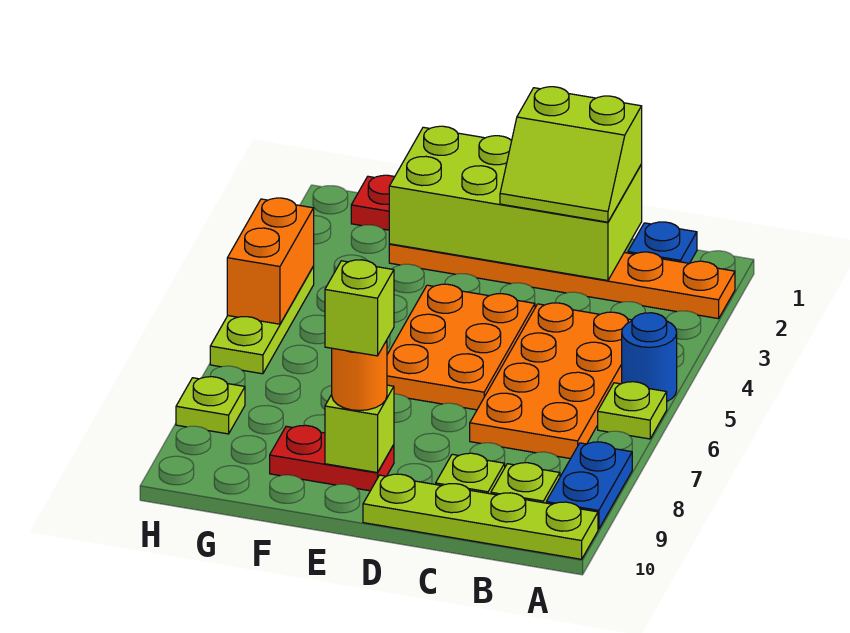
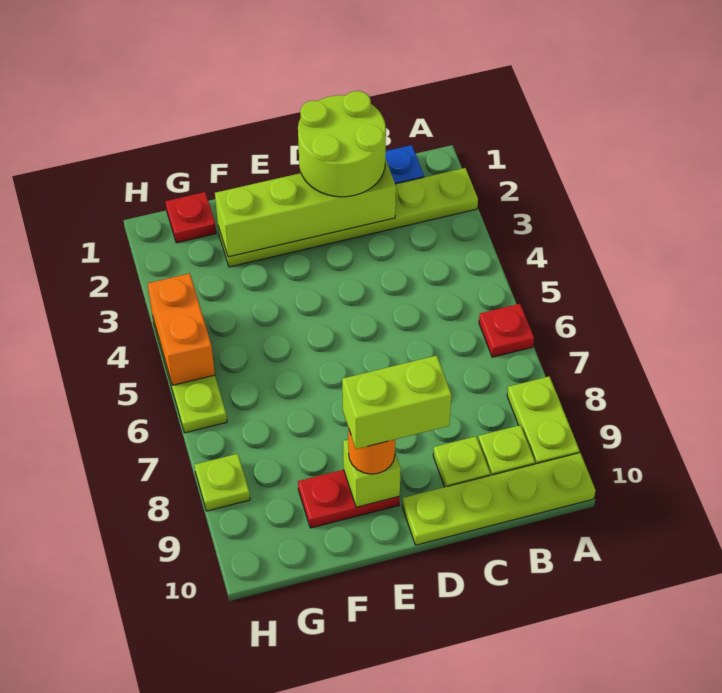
orange plate A2:F2 level 1 -> lime plate A2:F2 level 1
blue round brick A5 level 1 -> none
lime plate A6 level 1 -> red plate A6 level 1
blue plate A8:A9 level 1 -> lime plate A8:A9 level 1
orange plate B4:C7 level 1 -> none
lime brick C1:F2 level 2 -> lime brick C2:F2 level 2
lime slope C1:D2 level 3 top 1 -> lime round brick C1:D2 level 3
orange plate D4:E6 level 1 -> none
lime brick E9 level 4 -> lime brick D9:E9 level 4

